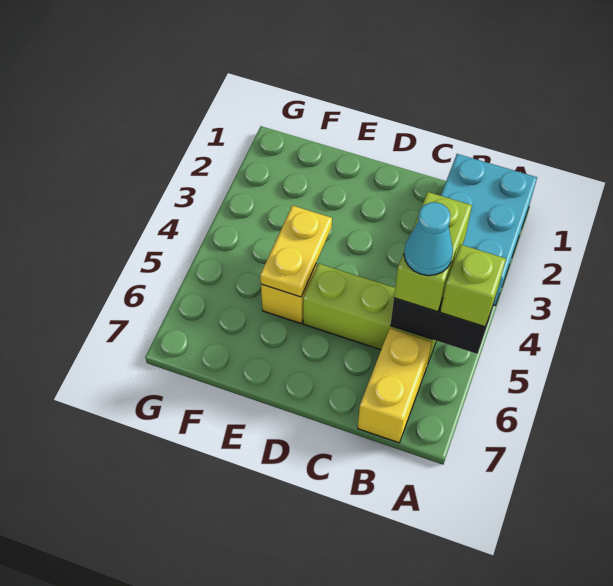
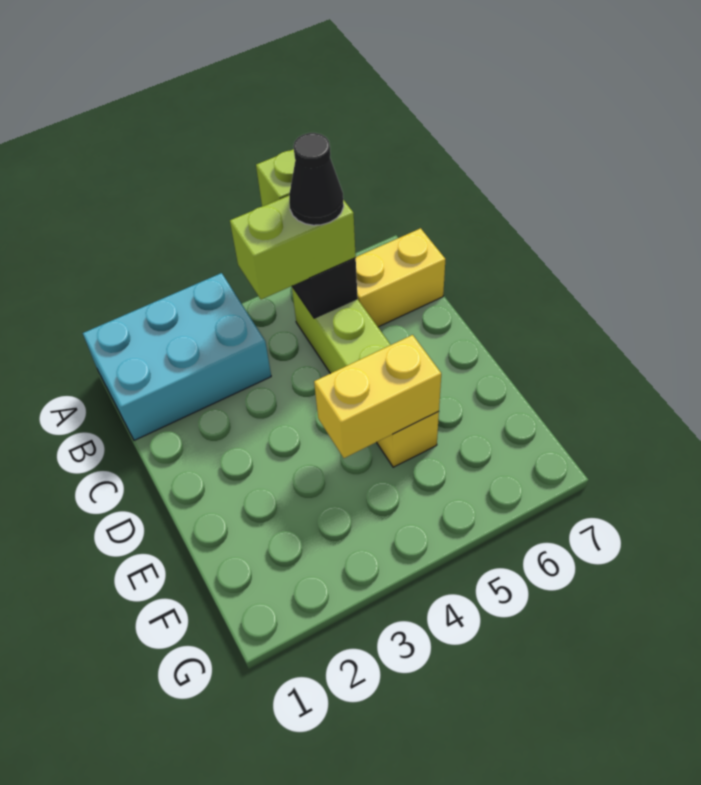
cyan cone B5 level 4 -> black cone B5 level 4
yellow plate E4:E5 level 2 -> yellow brick E4:E5 level 2

